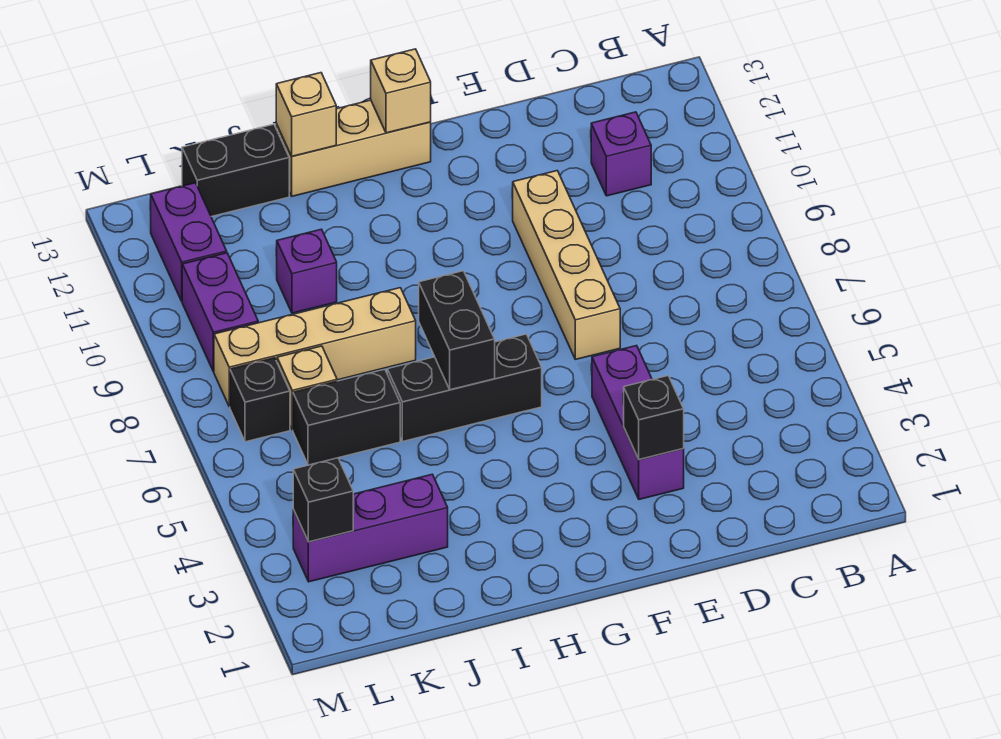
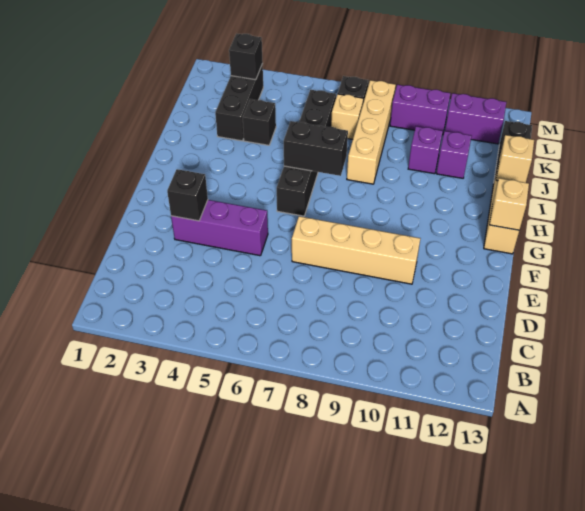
purple brick C11 level 1 -> purple brick J11 level 1
purple brick J3:L3 level 1 -> black brick J3:L3 level 1
none -> black brick J4 level 1

